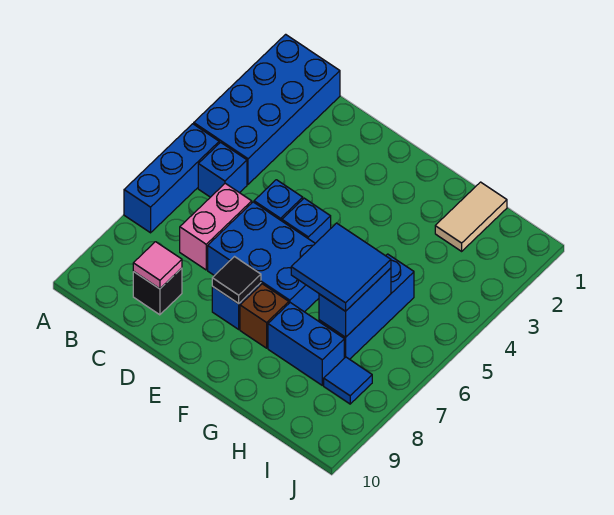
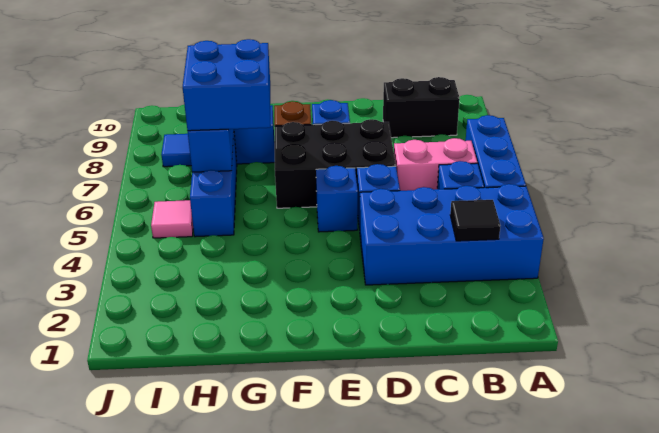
blue brick A1:B4 level 1 -> blue brick A3:D4 level 1
pink brick C6:C7 level 1 -> pink brick B6:C6 level 1
black brick C9 level 1 -> black brick B9:C9 level 1
pink tile C9 level 2 -> pink tile I5 level 1
blue brick D6:F7 level 1 -> black brick D6:F7 level 1
black tile E8 level 2 -> black tile B3 level 2
blue tile G6:H7 level 3 -> blue brick G6:H7 level 3
tan tile H1:H2 level 1 -> none

